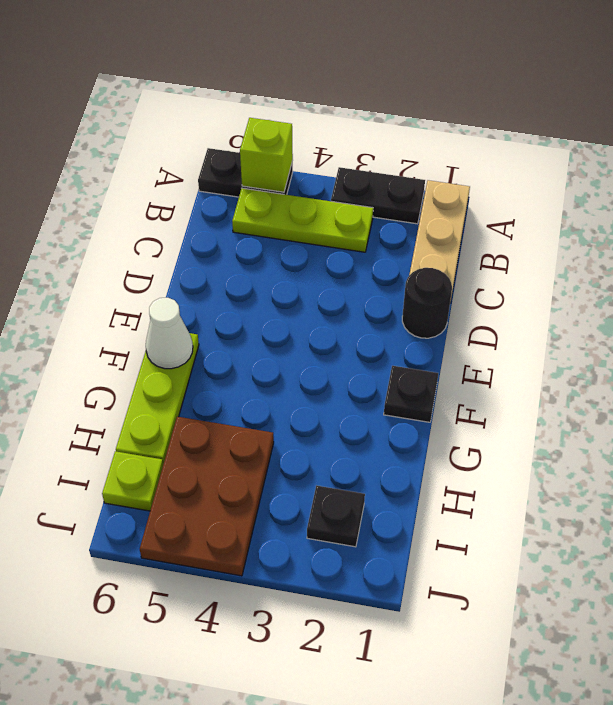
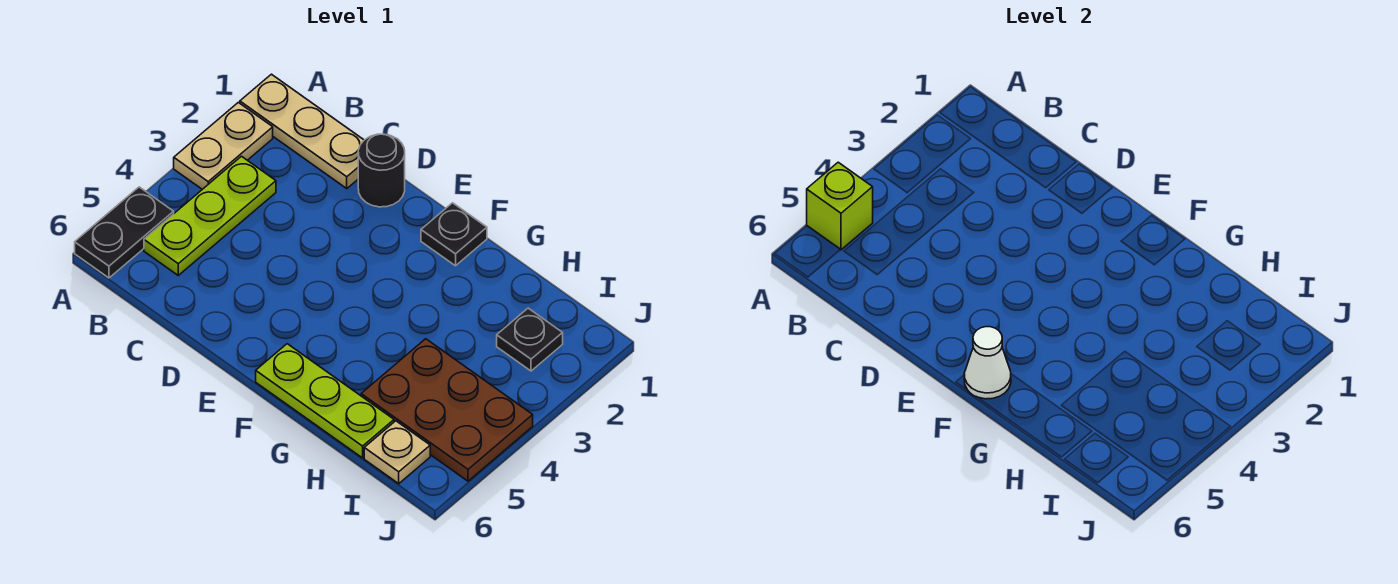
black plate A2:A3 level 1 -> tan plate A2:A3 level 1
lime plate I6 level 1 -> tan plate I6 level 1

